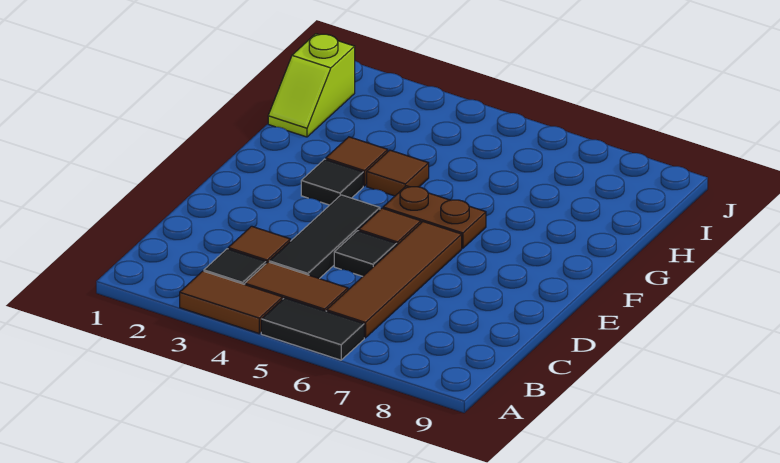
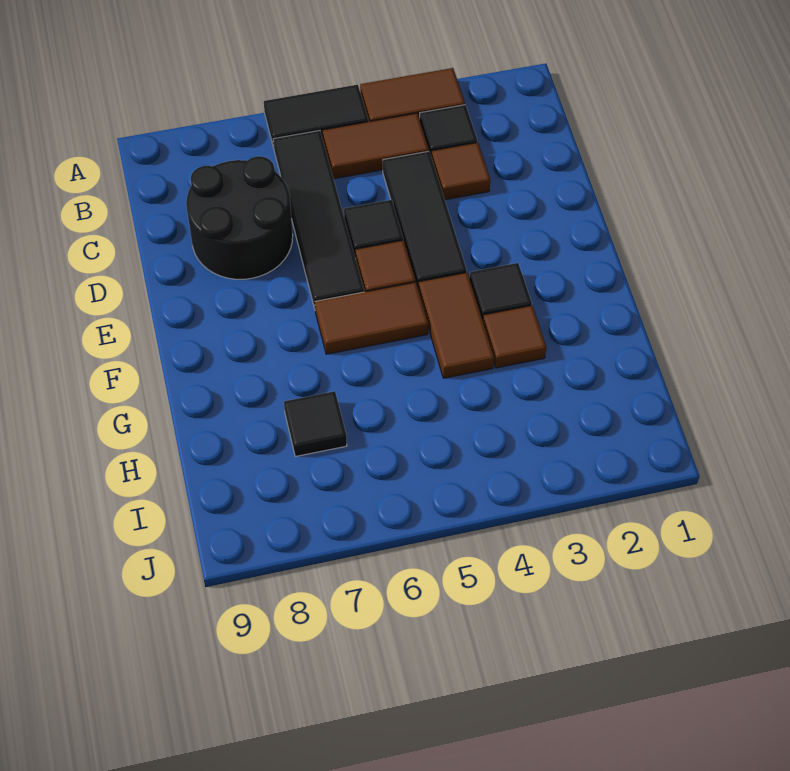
brown tile B6:E6 level 1 -> black tile B6:E6 level 1
none -> black round brick C7:D8 level 1
brown plate F5:F6 level 1 -> brown tile F5:F6 level 1
brown tile G4 level 1 -> brown tile F4:G4 level 1
lime slope H1:I1 level 1 top I -> none
none -> black tile H7 level 1

